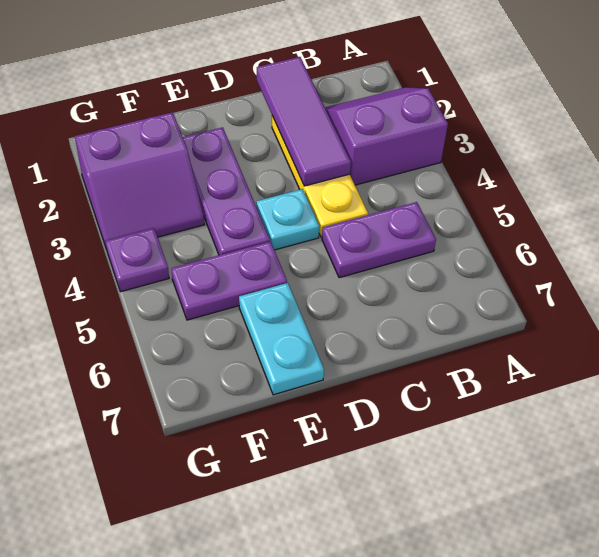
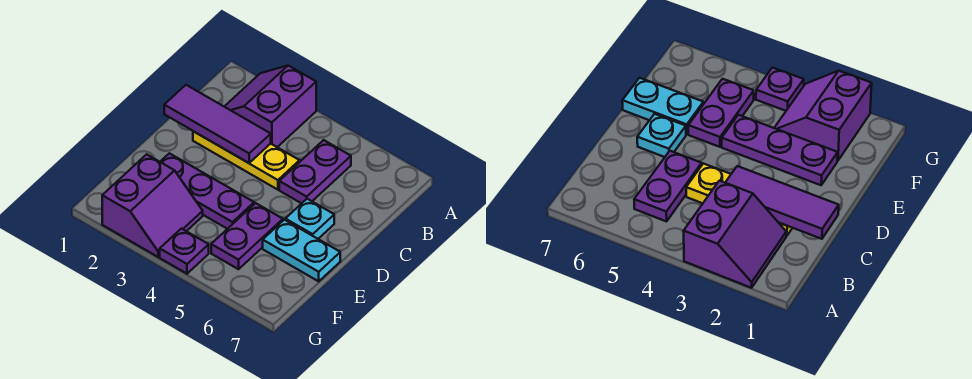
cyan plate D4 level 1 -> cyan plate D6 level 1

